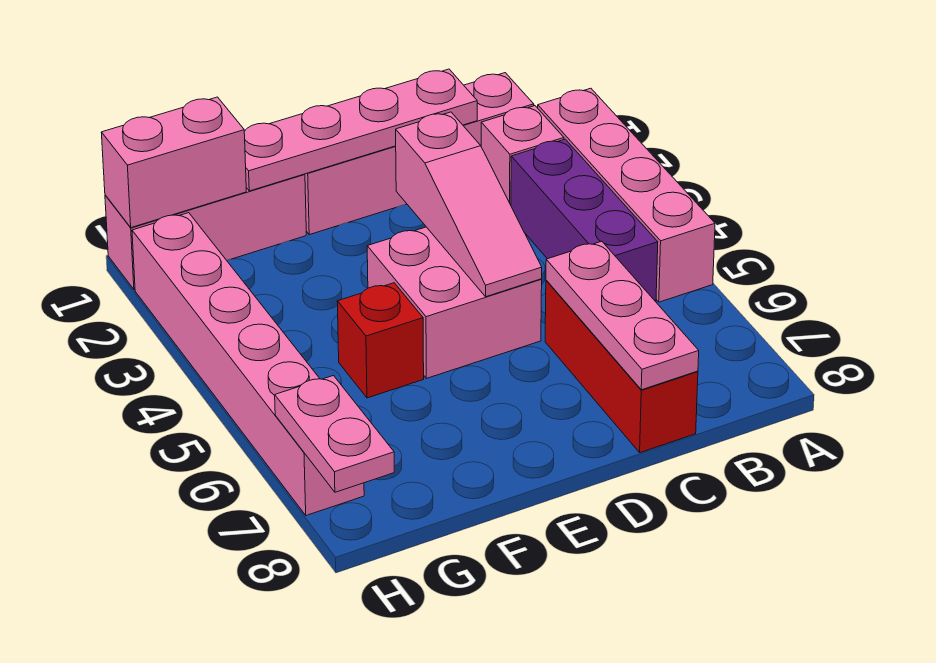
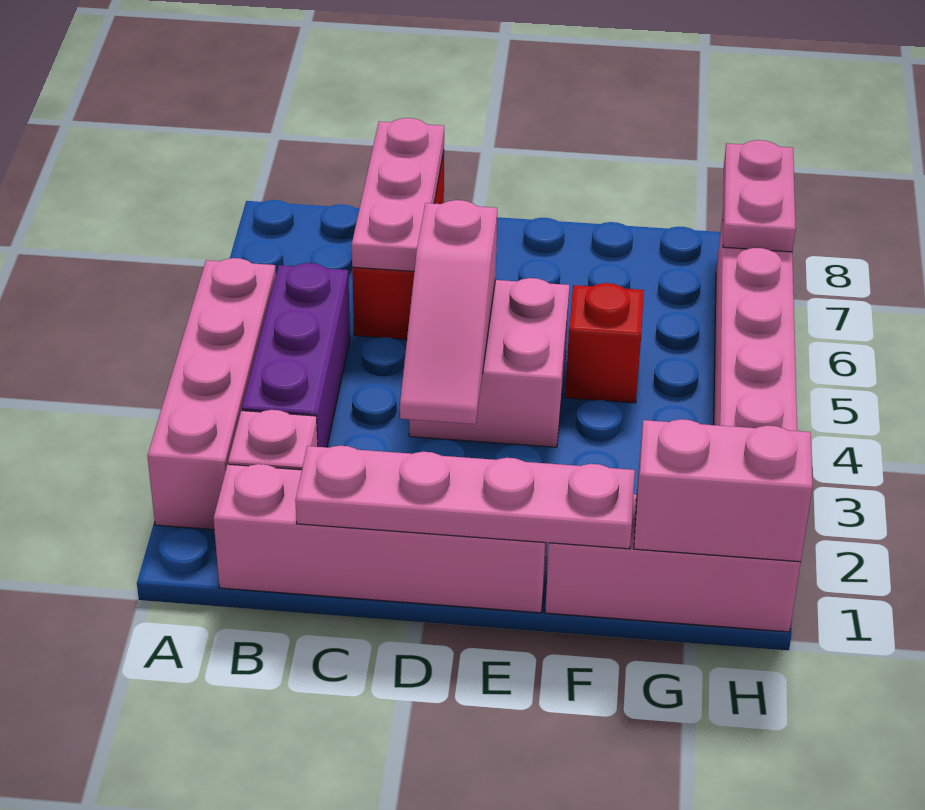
pink slope D3:D5 level 2 top 3 -> pink slope D3:D5 level 2 top 5

